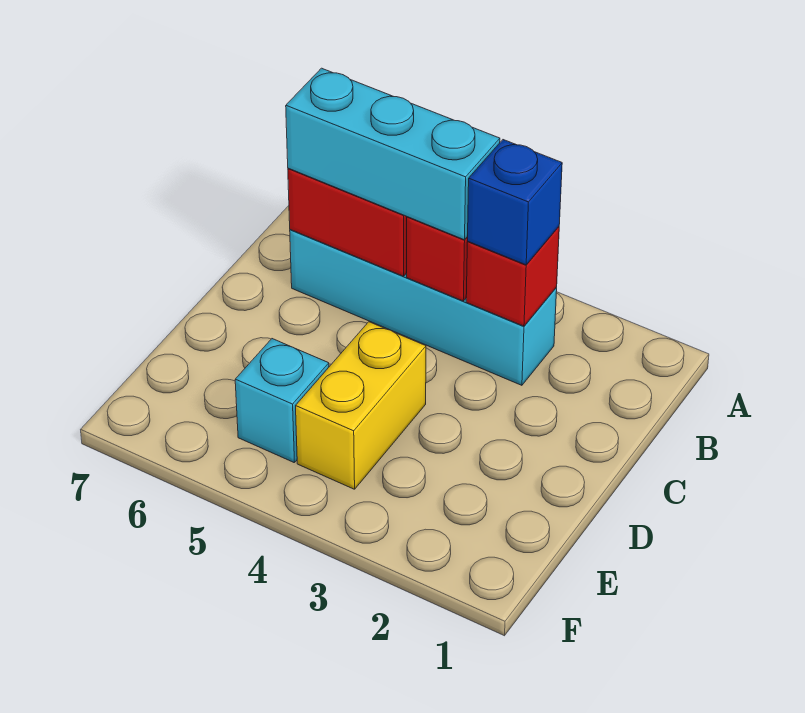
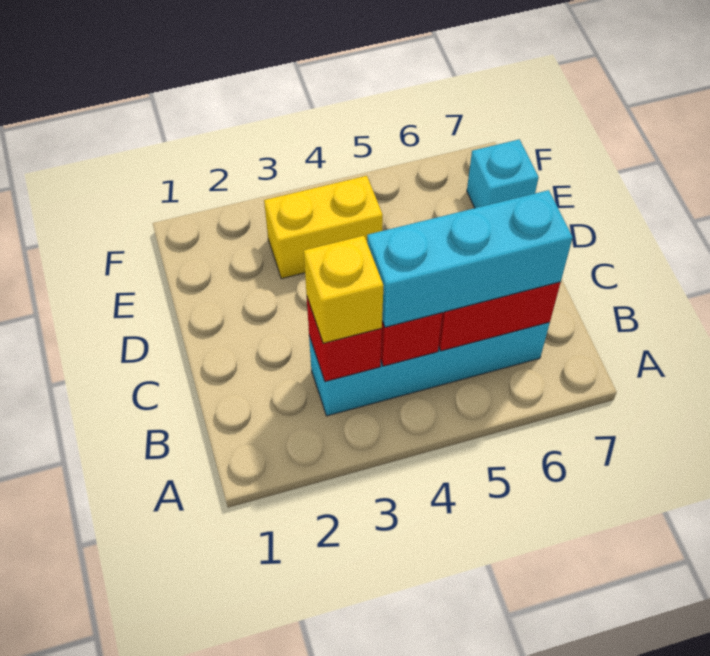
blue brick B3 level 3 -> yellow brick B3 level 3
yellow brick D4:E4 level 1 -> yellow brick E3:E4 level 1
cyan brick E5 level 1 -> cyan brick E7 level 1

